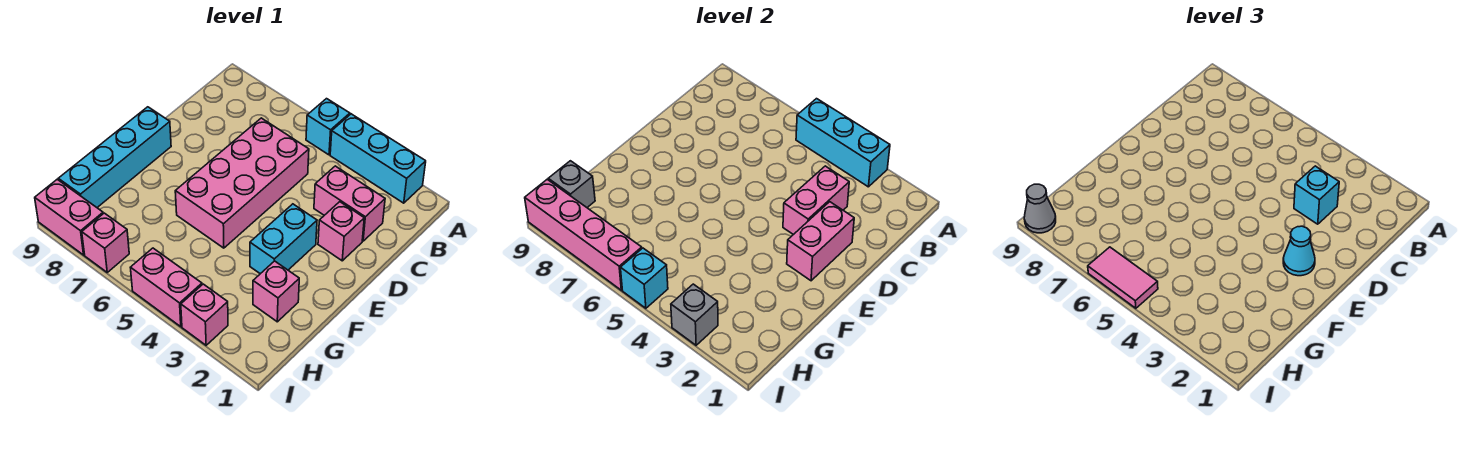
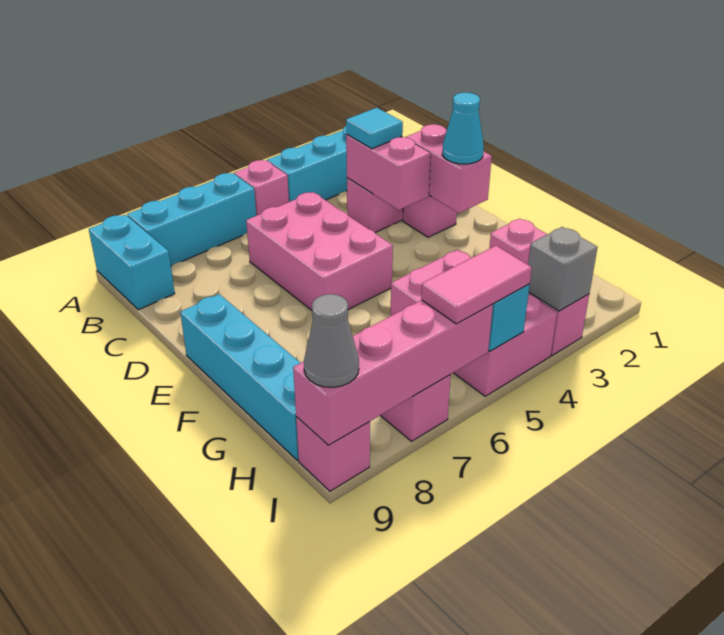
cyan brick A3:A5 level 2 -> cyan brick A6:A8 level 1
cyan brick A5 level 1 -> pink brick A5 level 1
cyan brick C3 level 3 -> cyan tile C3 level 3
pink brick C5:F6 level 1 -> pink brick C5:E6 level 1
cyan brick E3:F3 level 1 -> cyan brick A9:B9 level 1
grey brick H9 level 2 -> none
pink brick I4:I5 level 1 -> pink brick G4:I5 level 1
pink brick I8:I9 level 1 -> pink brick I9 level 1

